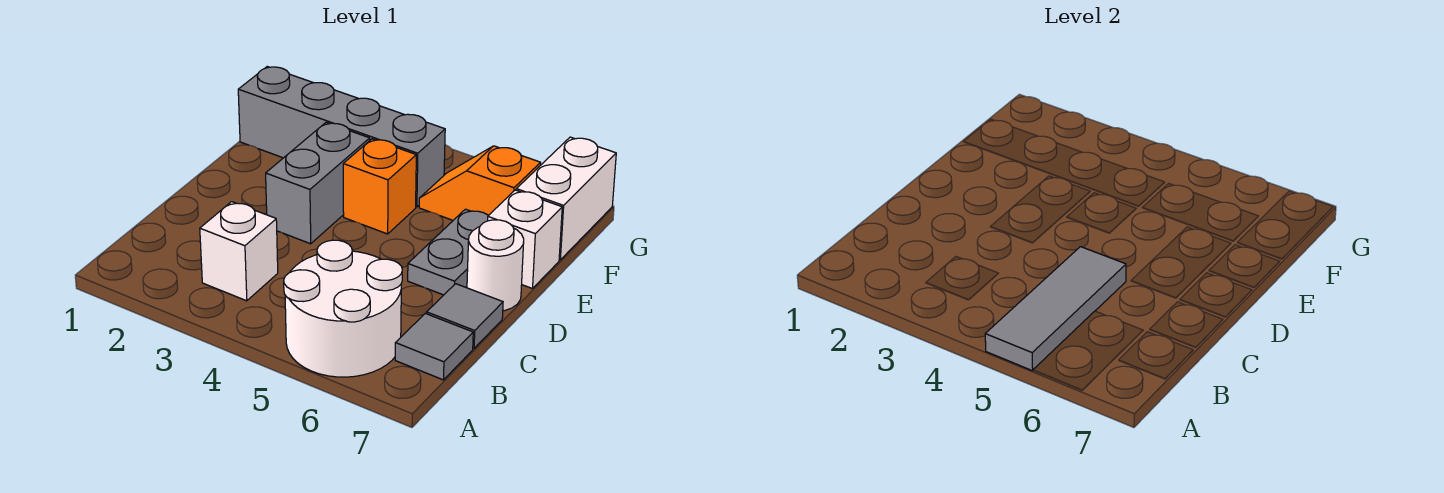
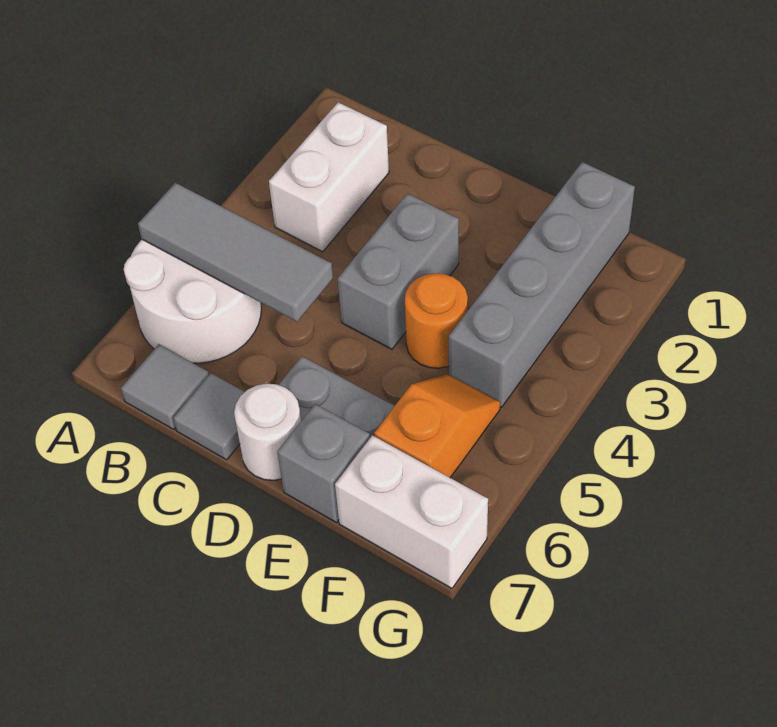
white brick B3 level 1 -> white brick B2:B3 level 1
grey brick D3:E3 level 1 -> grey brick D3:D4 level 1
orange brick E4 level 1 -> orange round brick E4 level 1
white brick E7 level 1 -> grey brick E7 level 1

